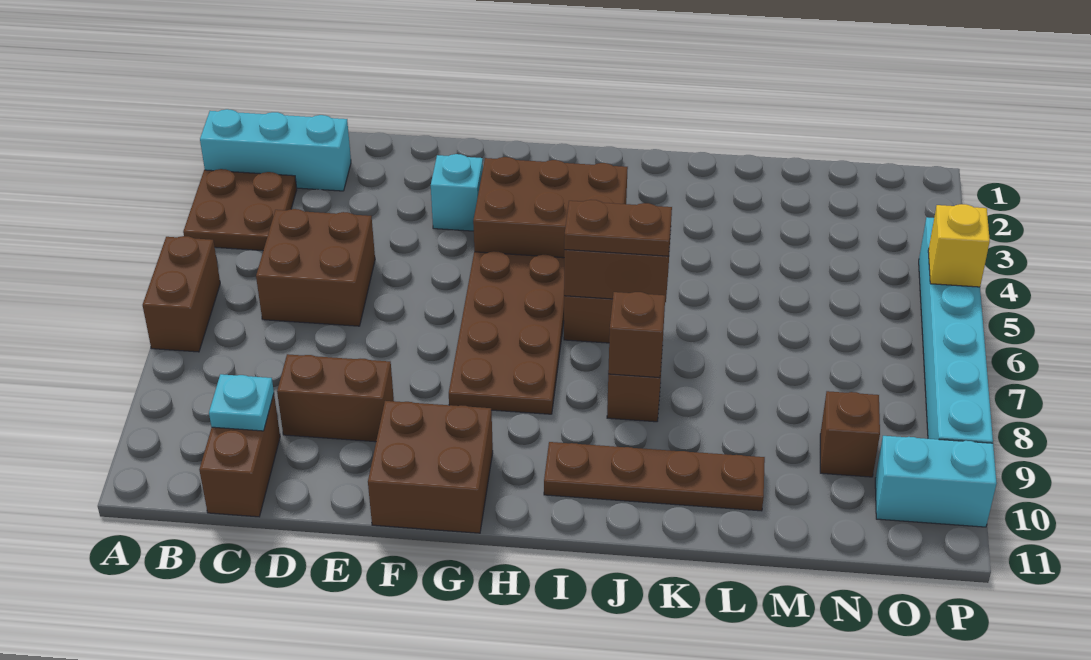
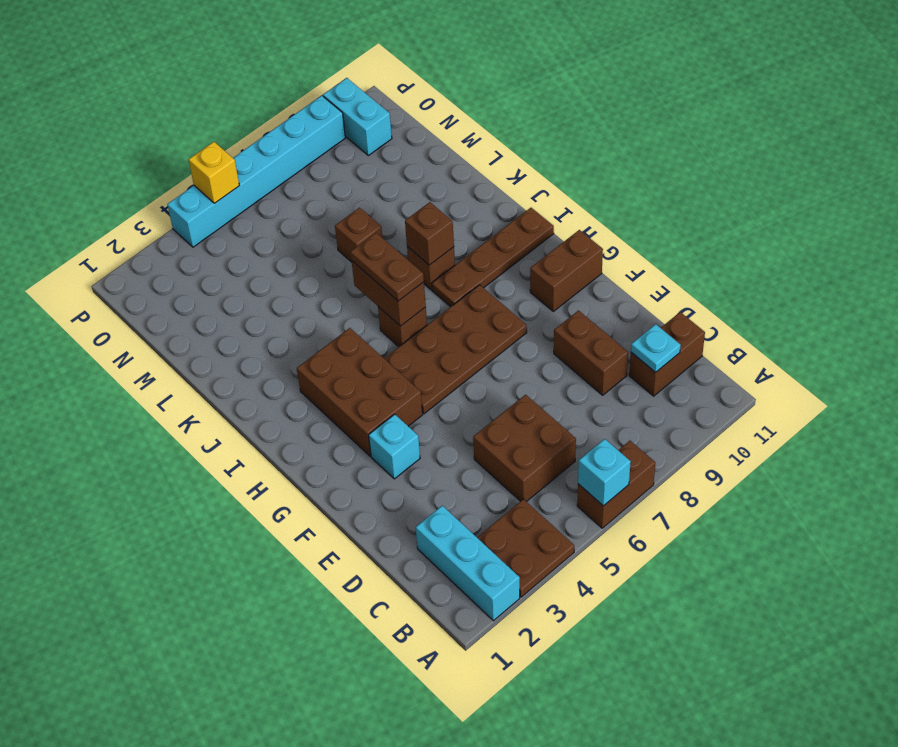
none -> cyan brick A6 level 2
brown brick F10:G11 level 1 -> brown brick G10:G11 level 1
brown plate I10:L10 level 1 -> brown plate I8:I11 level 1
brown brick N9 level 1 -> brown brick L7 level 1

